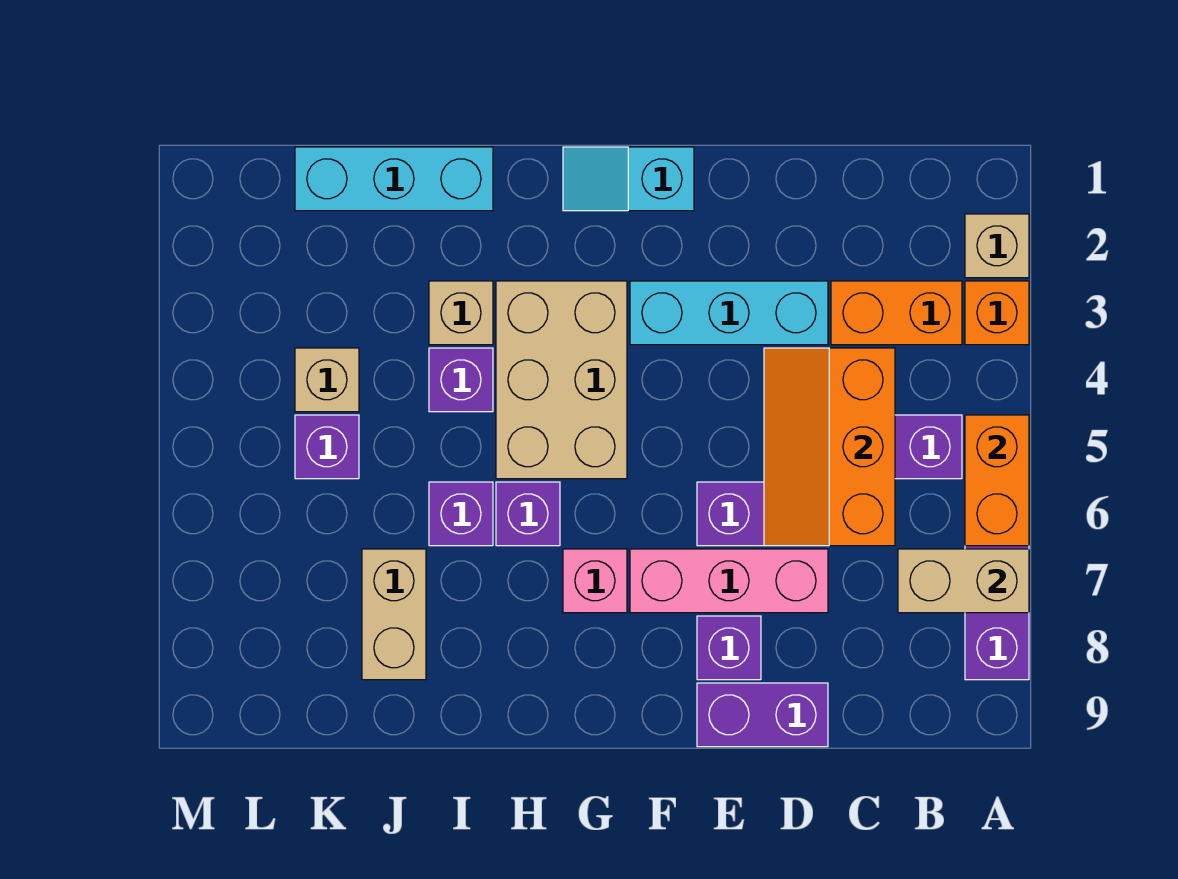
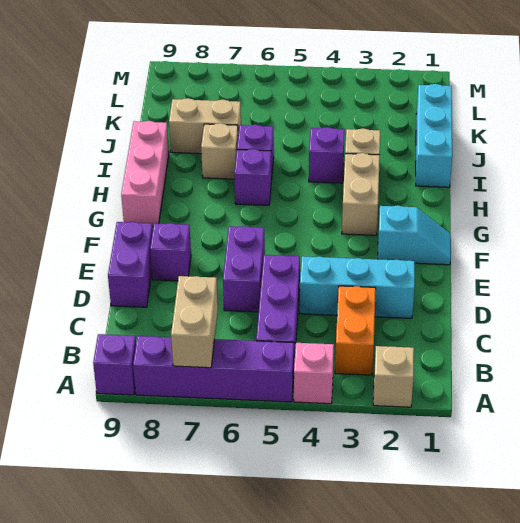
orange brick A3 level 1 -> none
orange brick A5:A6 level 2 -> none
orange slope C4:D6 level 2 top C -> none
cyan brick D3:F3 level 1 -> cyan brick D2:D4 level 1
pink brick D7:F7 level 1 -> pink brick G9:I9 level 1
cyan slope F1:G1 level 1 top F -> cyan slope F1:F2 level 1 top 2
tan brick G3:H5 level 1 -> tan brick G3:H3 level 1
pink brick G7 level 1 -> pink brick A4 level 1
tan brick K4 level 1 -> tan brick I7 level 1
purple brick K5 level 1 -> purple brick A9 level 1

